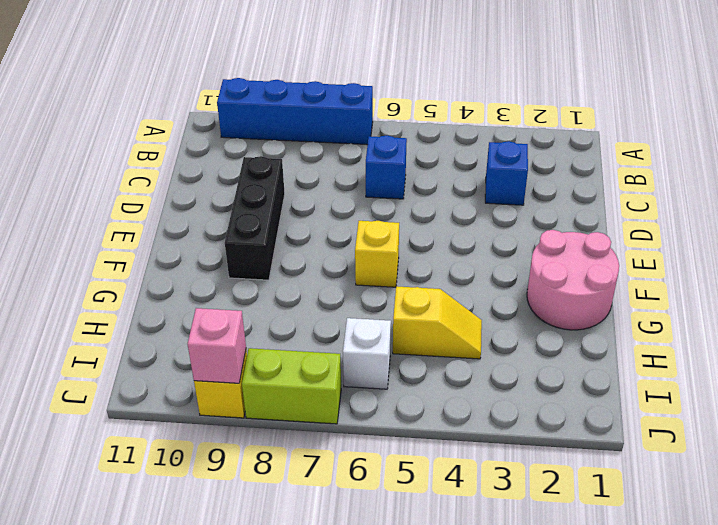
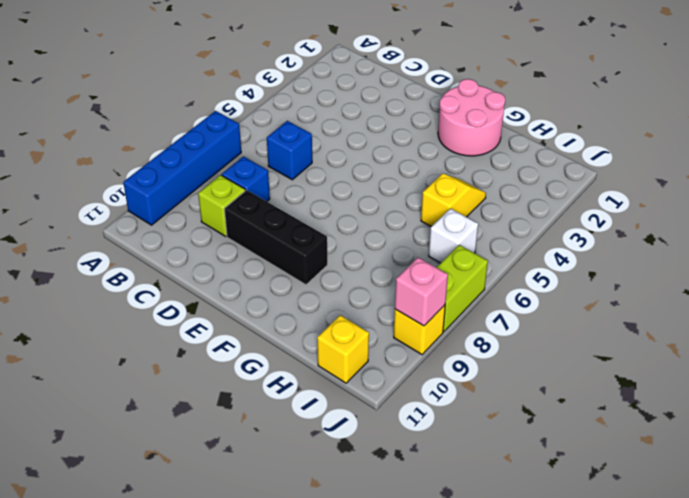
blue brick C3 level 1 -> blue brick C8 level 1
none -> lime brick C9 level 1
yellow brick F6 level 1 -> yellow brick I11 level 1

